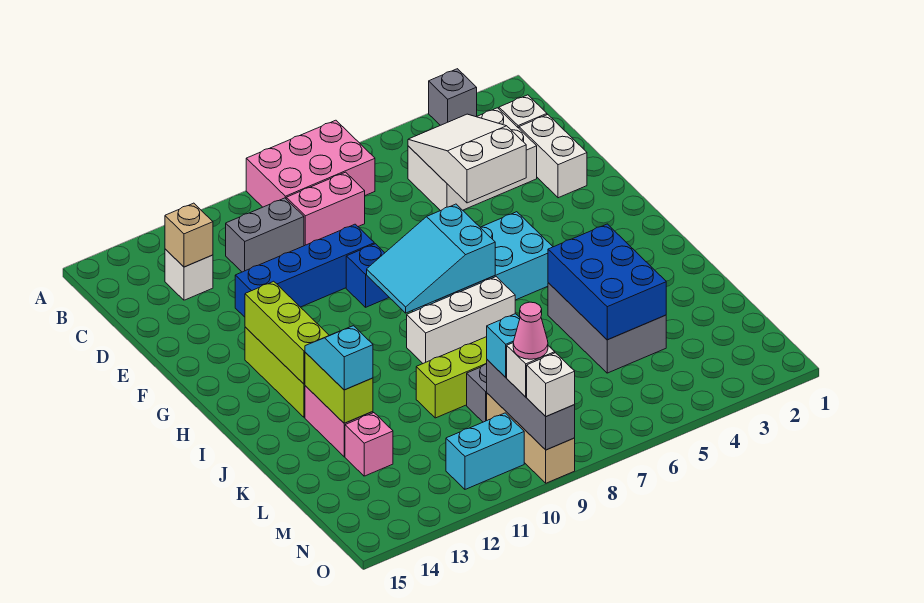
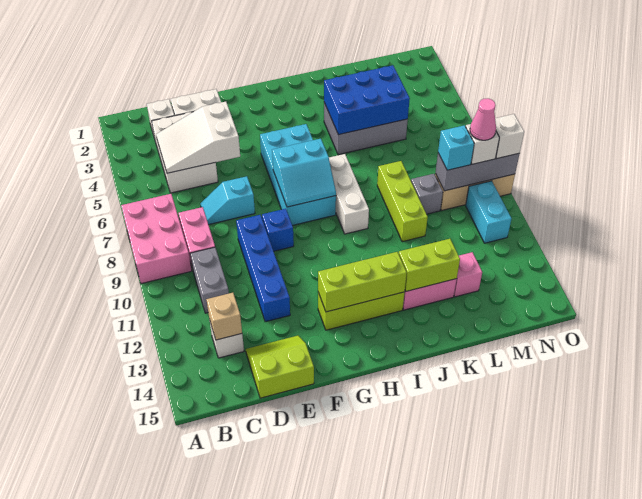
grey brick A3 level 1 -> none
none -> lime slope D14:E15 level 1 top 15
cyan slope G7:H9 level 2 top 7 -> cyan slope G7:H8 level 2 top 7
cyan slope J13:K13 level 3 top K -> cyan slope D7:E7 level 1 top E

